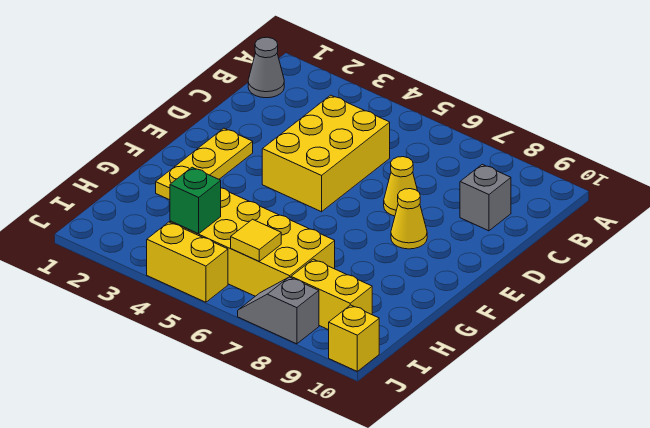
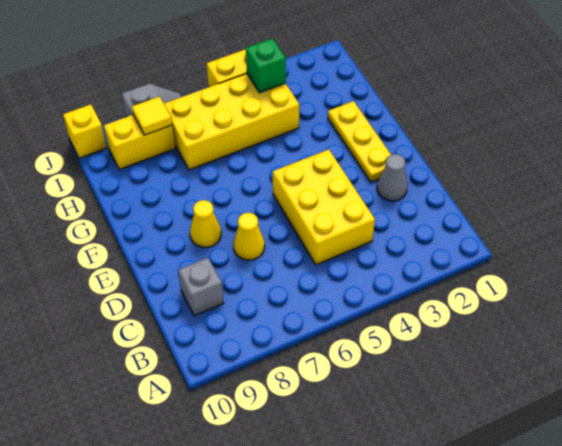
grey cone B1 level 1 -> grey cone D2 level 1
yellow tile I6 level 2 -> yellow tile I8 level 2

